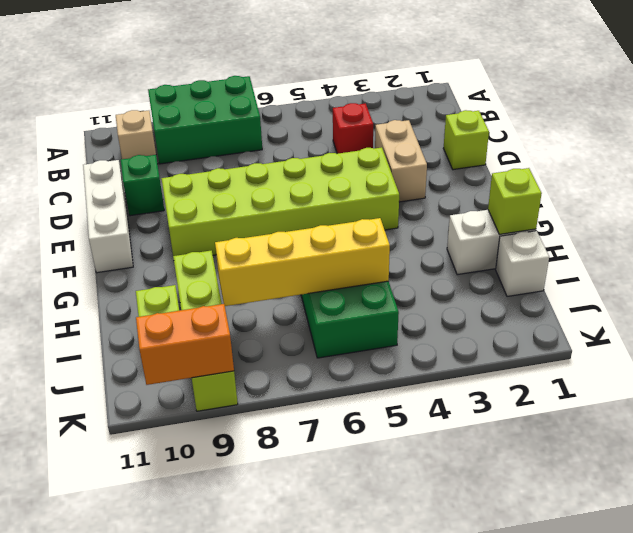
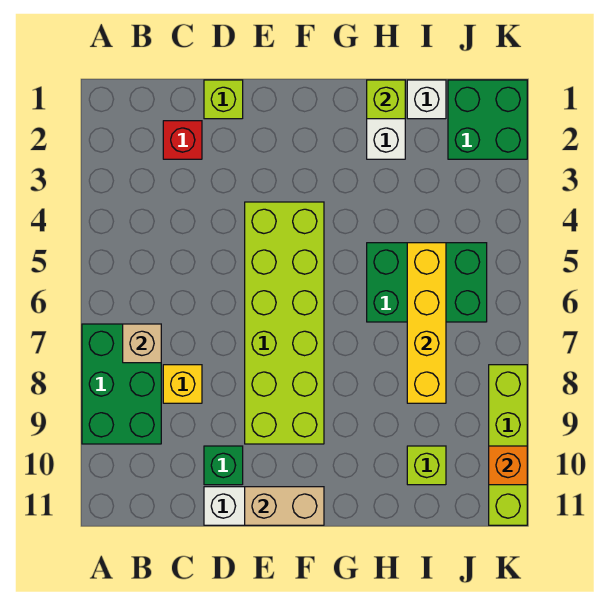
tan brick B10 level 1 -> tan brick B7 level 2
red brick C4 level 1 -> red brick C2 level 1
none -> yellow brick C8 level 1
tan brick D3:E3 level 1 -> tan brick E11:F11 level 2
lime brick H9:K9 level 1 -> lime brick K8:K11 level 1
none -> green brick J1:K2 level 1
orange brick K9:K10 level 2 -> orange brick K10 level 2

